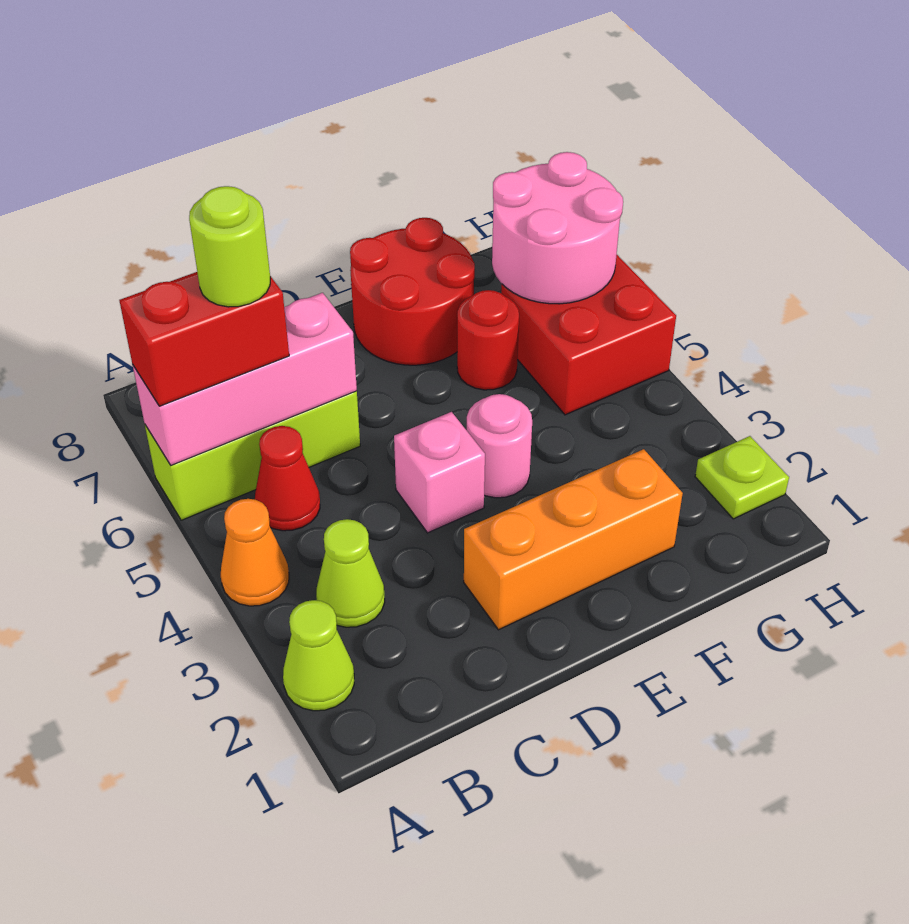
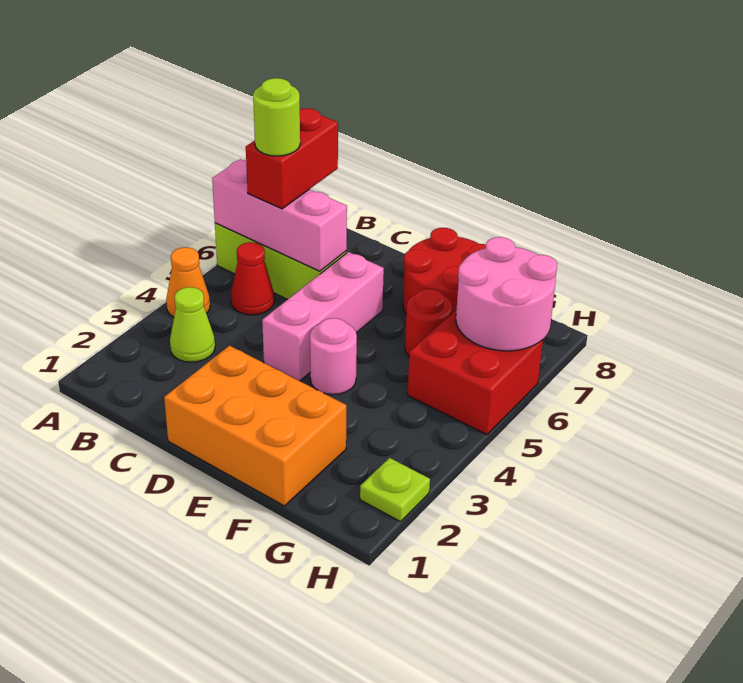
lime cone A2 level 1 -> none
red brick A6:B6 level 3 -> red brick B6:B7 level 3
orange brick D2:F2 level 1 -> orange brick D1:F2 level 1
pink brick D4 level 1 -> pink brick D4:D6 level 1

